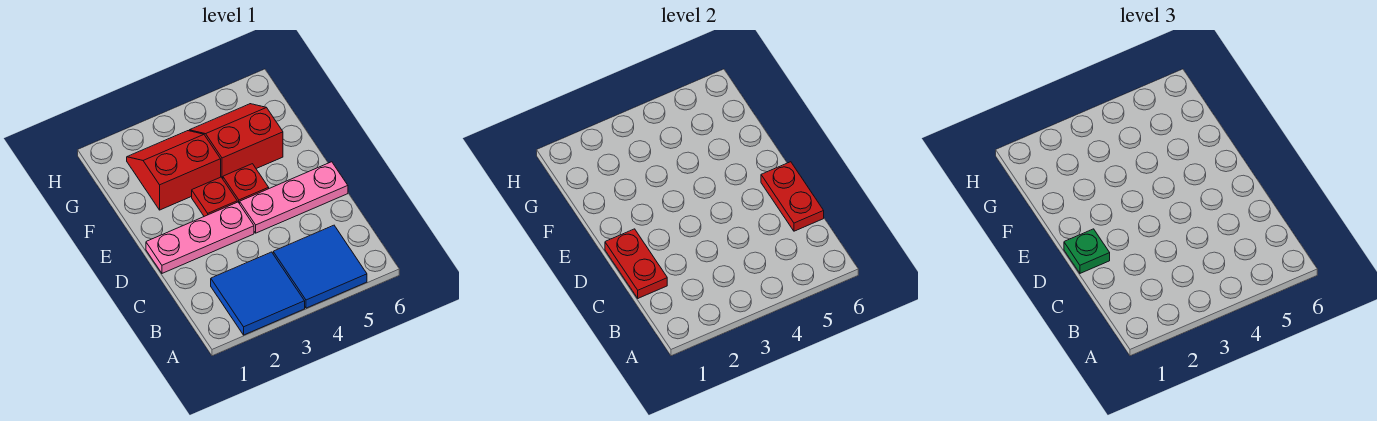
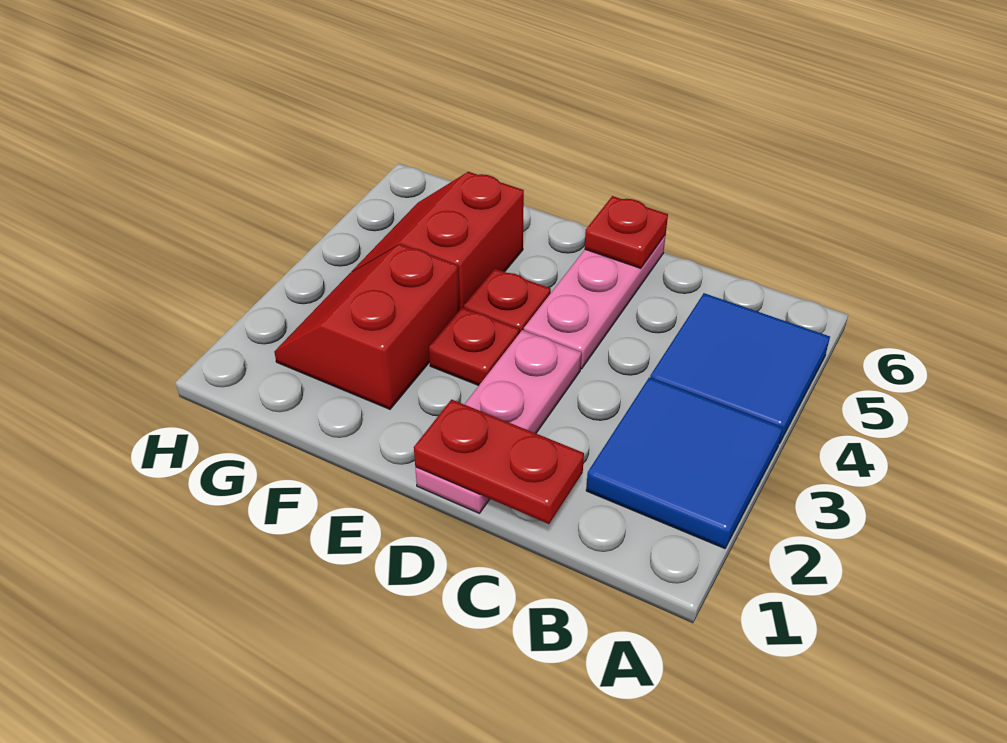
red plate C6:D6 level 2 -> red plate D6 level 2
green plate D1 level 3 -> none

